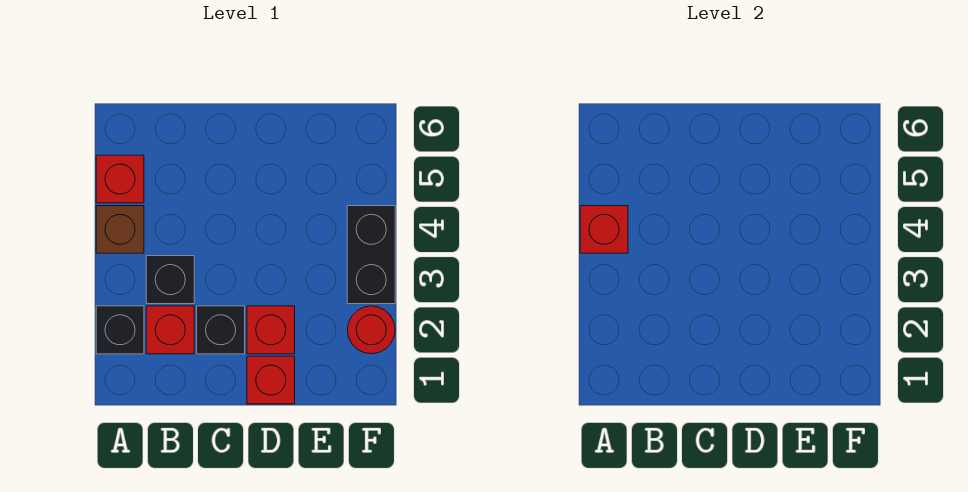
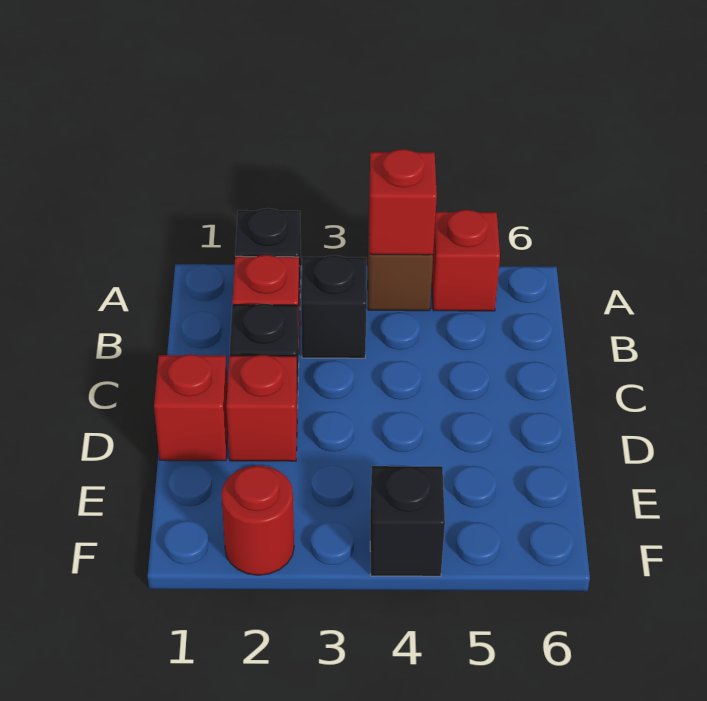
black brick F3:F4 level 1 -> black brick F4 level 1

